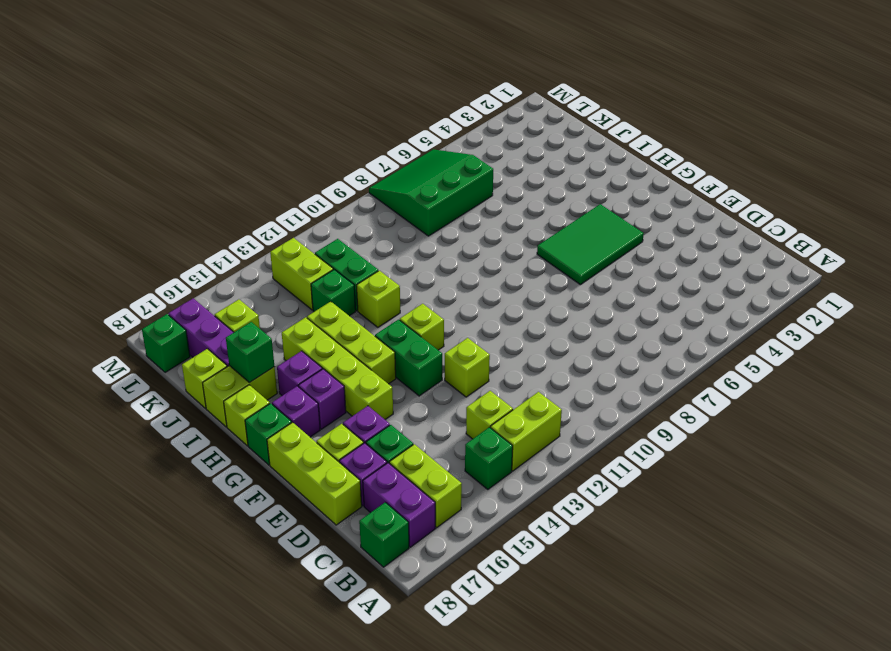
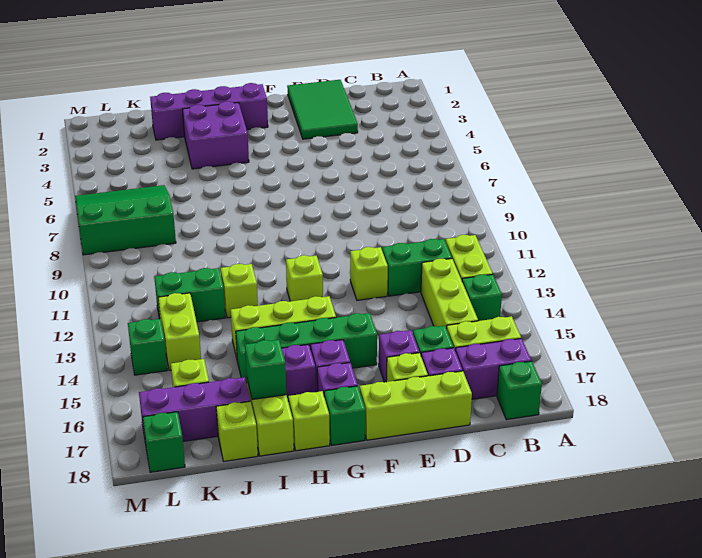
lime brick C13 level 1 -> lime brick C13:C15 level 1
green tile F4:G6 level 1 -> green tile D1:E3 level 1
green brick F13:G13 level 1 -> green brick C12:D12 level 1
lime brick F15:I15 level 1 -> green brick F15:I15 level 1
none -> purple brick G2:J2 level 1
none -> purple brick H3:I4 level 1
green brick J13 level 1 -> green brick L14 level 1
green slope K6:M8 level 1 top K -> green slope K6:M8 level 1 top 8
lime brick K13:L13 level 1 -> lime brick K13:K14 level 1

